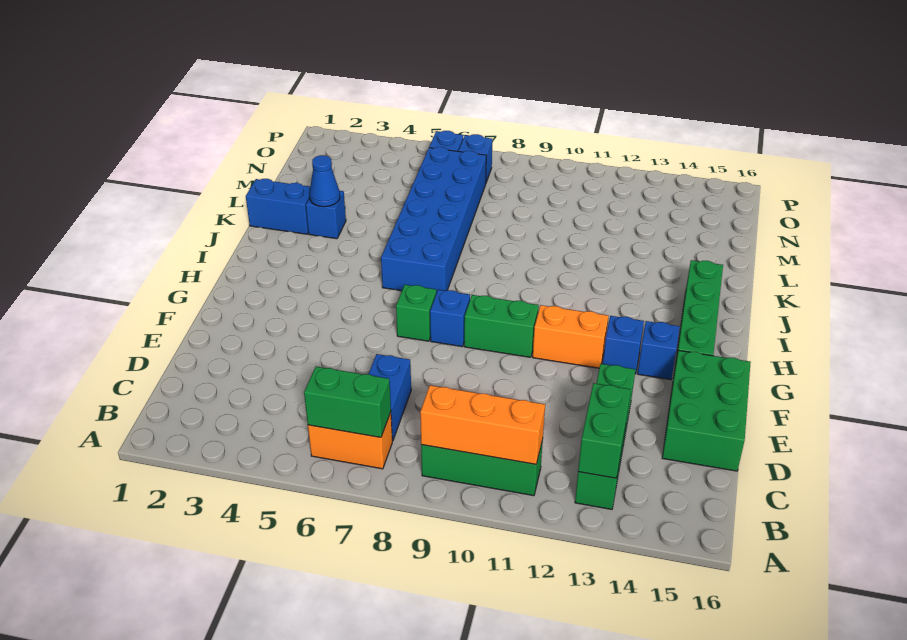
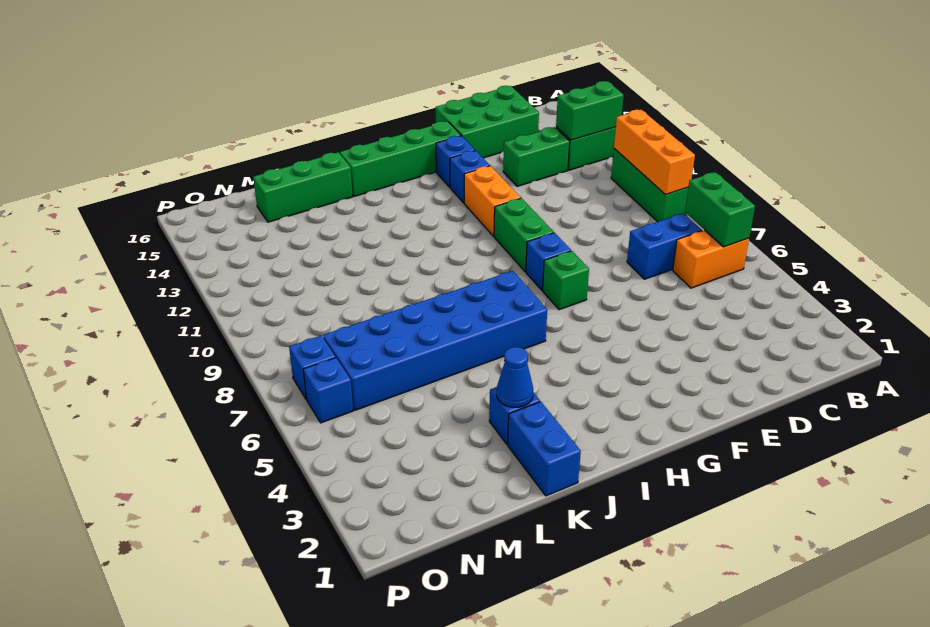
orange brick B6:B7 level 1 -> orange brick B6:C6 level 1
none -> green brick K15:M15 level 1

